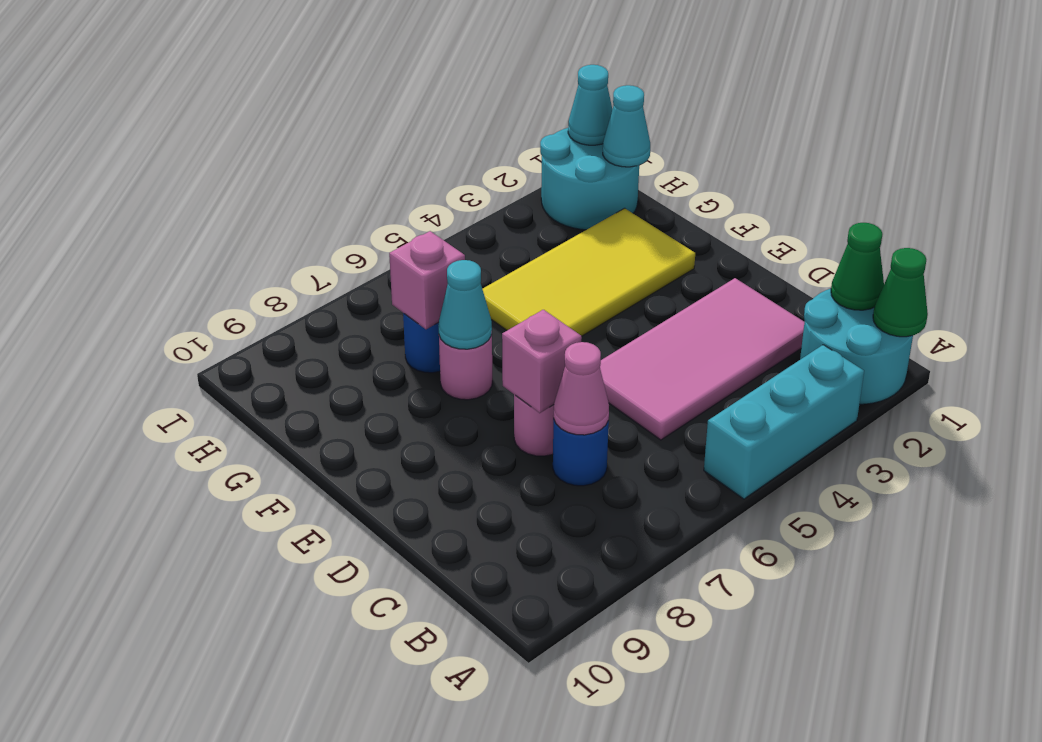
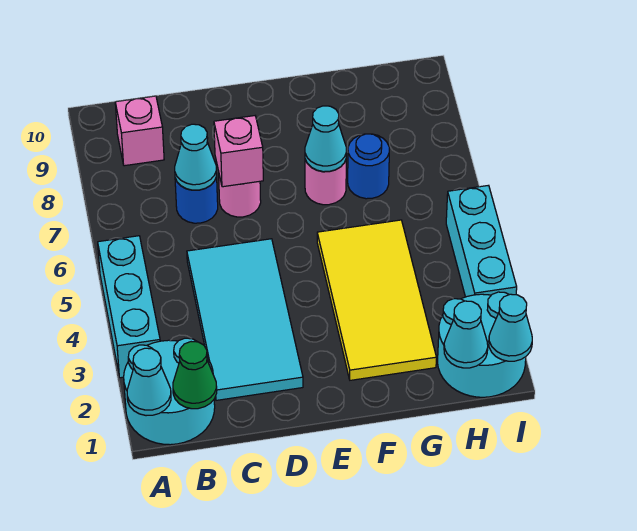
green cone A1 level 2 -> cyan cone A1 level 2
pink tile C2:D5 level 1 -> cyan tile C2:D5 level 1
pink cone C7 level 2 -> cyan cone C7 level 2
pink brick G7 level 2 -> pink brick B9 level 1
none -> cyan brick I3:I5 level 1

